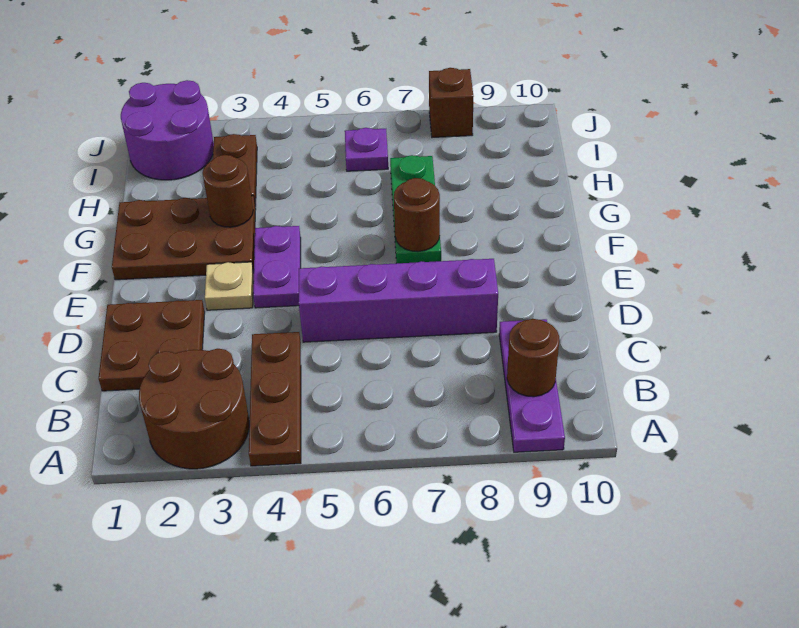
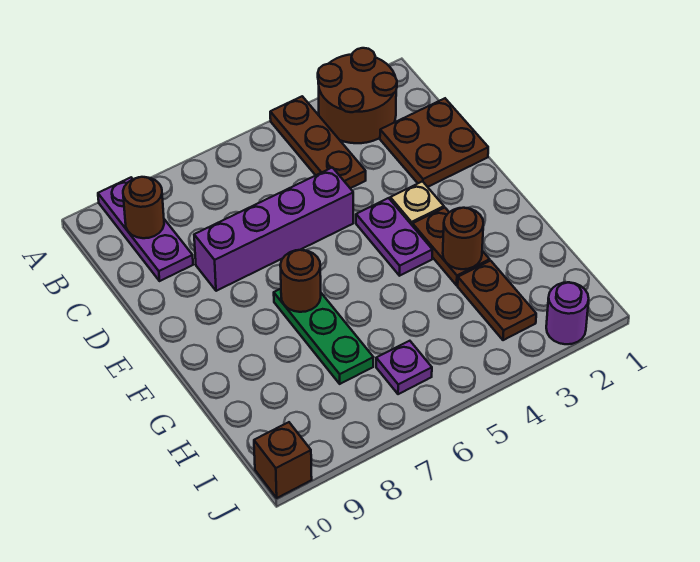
brown plate F1:G3 level 1 -> brown plate F3:G3 level 1
purple round brick I1:J2 level 1 -> purple round brick J2 level 1
brown brick J8 level 1 -> brown brick J10 level 1

